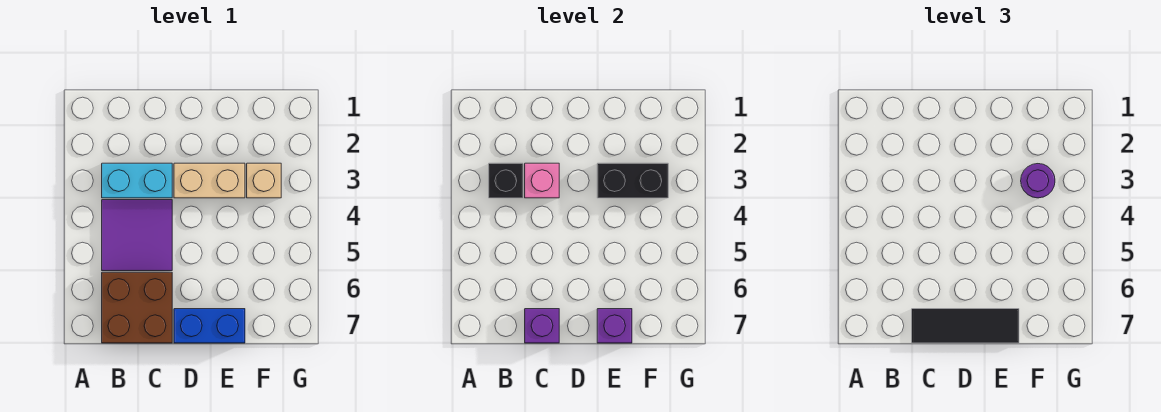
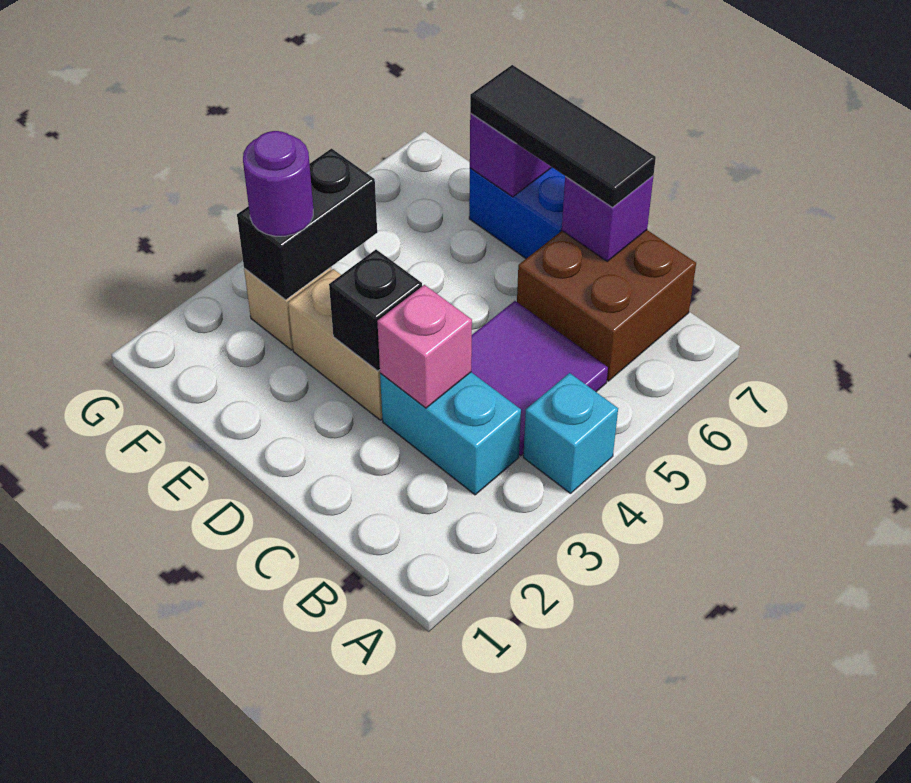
none -> cyan brick A4 level 1
black brick B3 level 2 -> black brick D3 level 2
black brick E3:F3 level 2 -> black brick F3:F4 level 2

